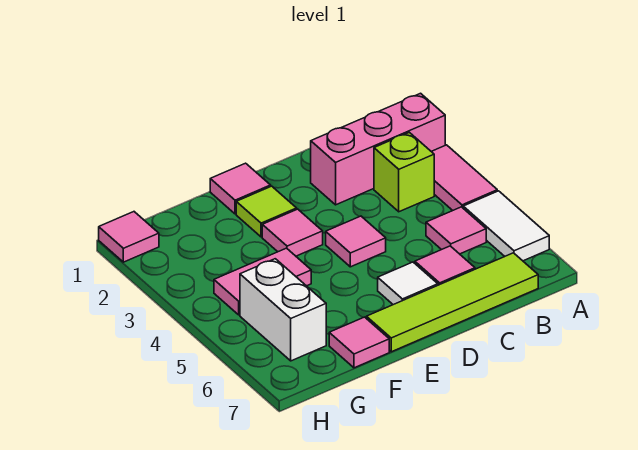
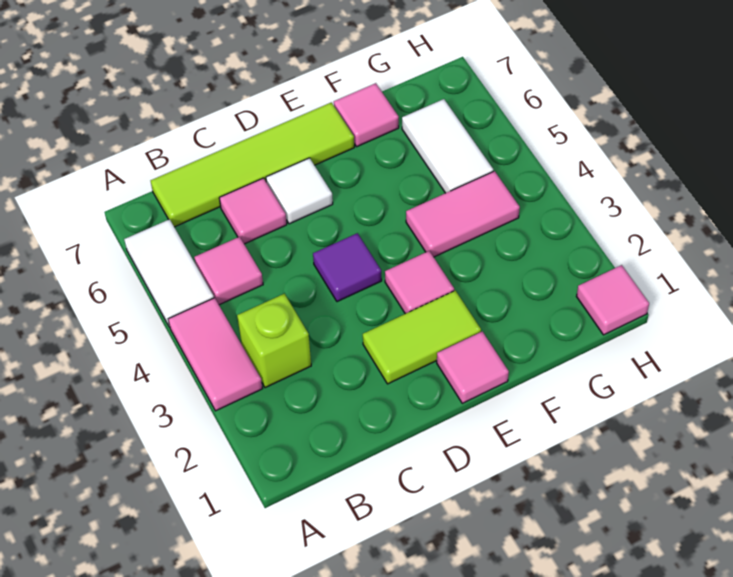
pink brick A2:C2 level 1 -> none
pink tile D4 level 1 -> purple tile D4 level 1
lime tile E2 level 1 -> lime tile D2:E2 level 1
white brick G5:G6 level 1 -> white tile G5:G6 level 1

